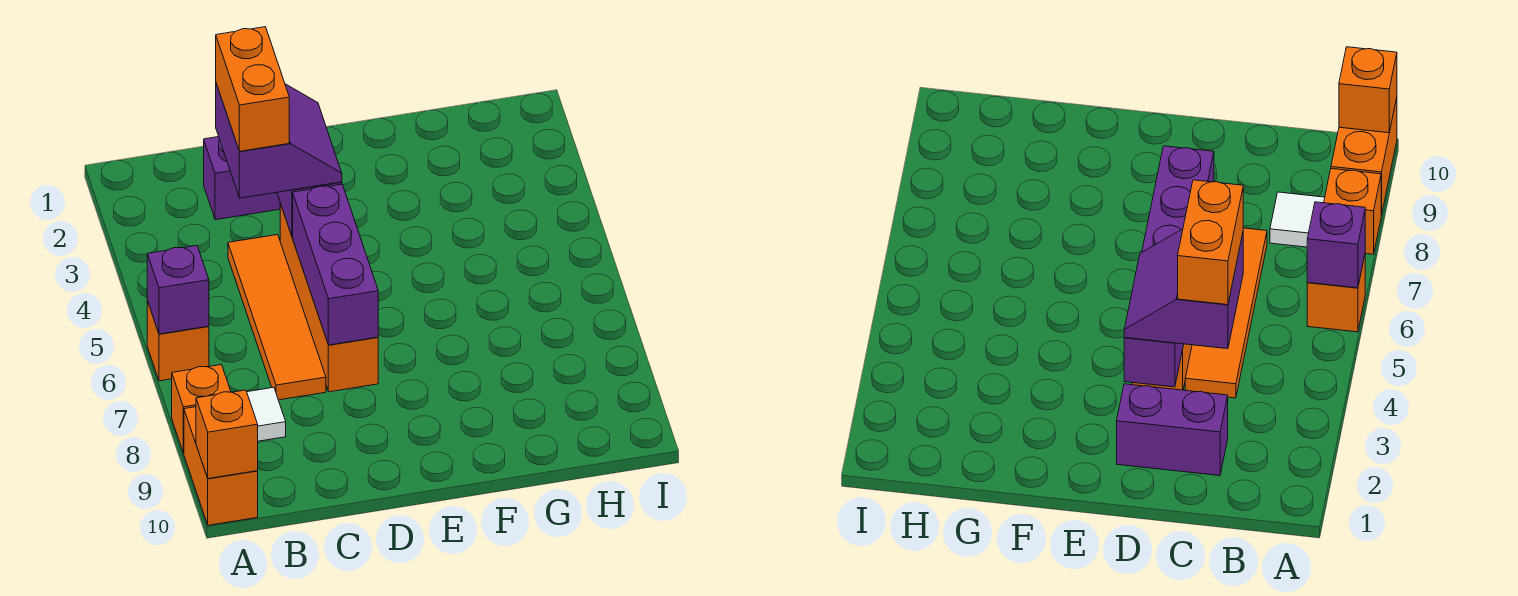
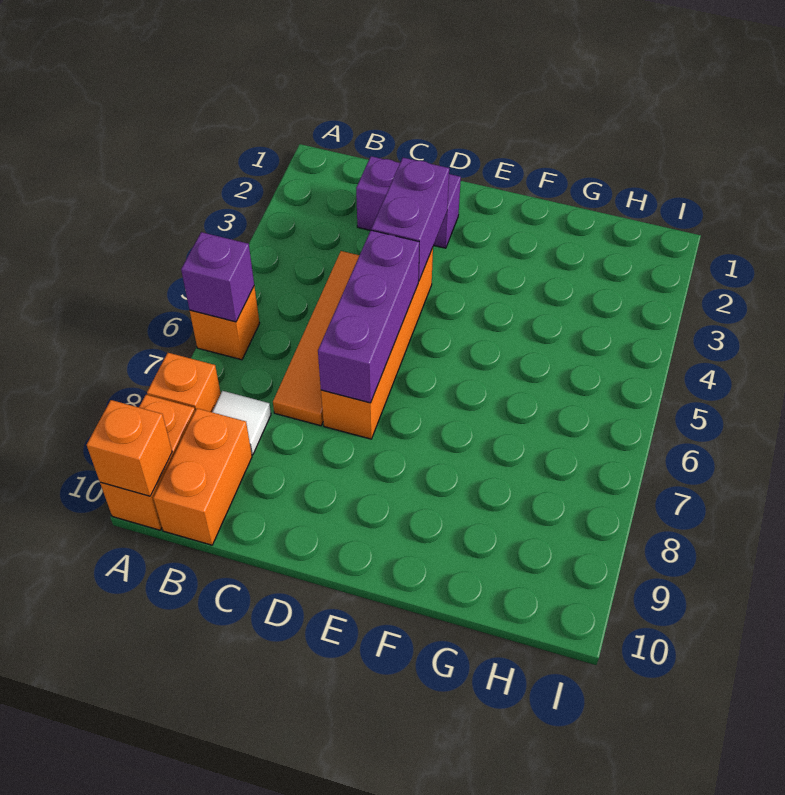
purple slope C3:D4 level 3 top C -> none
orange brick C3:C4 level 4 -> orange brick B9:B10 level 1

